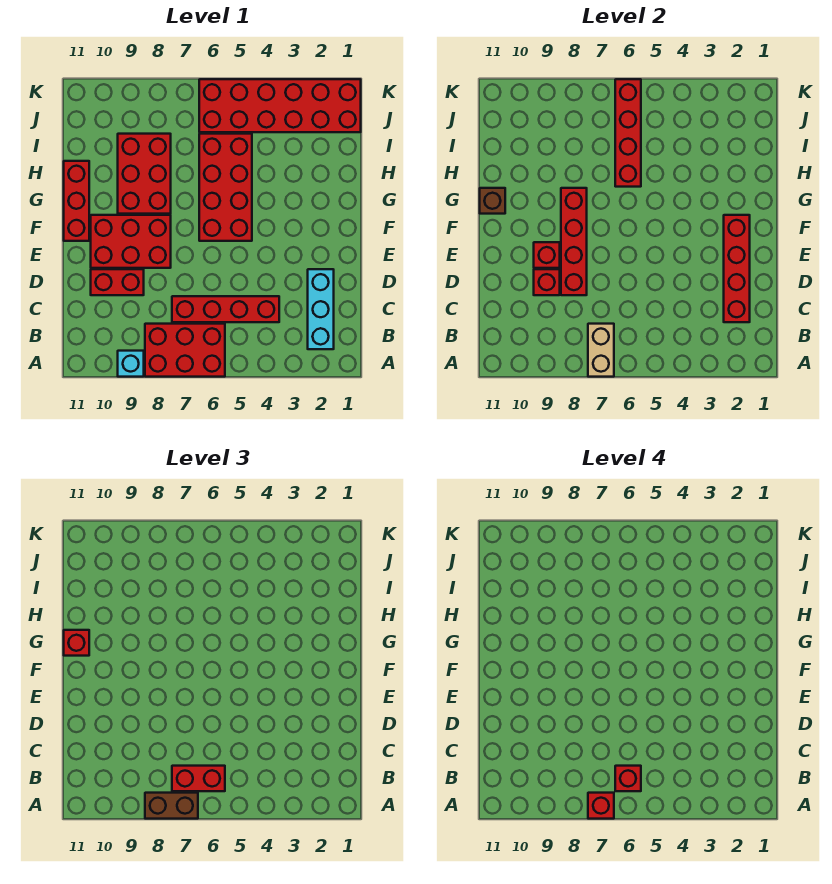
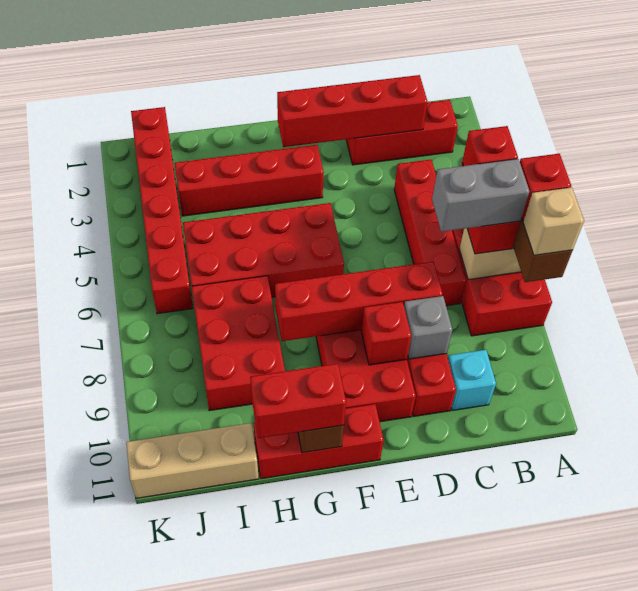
none -> tan brick A8 level 4
cyan brick A9 level 1 -> cyan brick C10 level 1
cyan brick B2:D2 level 1 -> red brick B2:D2 level 1
none -> grey brick B7:C7 level 4
red brick D9 level 2 -> grey brick D9 level 2
red brick G8:I9 level 1 -> red brick H7:I9 level 1
red brick G11 level 3 -> red brick G11:H11 level 3
red brick H6:K6 level 2 -> red brick F3:I3 level 1
none -> tan brick I11:K11 level 1
red brick J1:K6 level 1 -> red brick J1:J6 level 1

